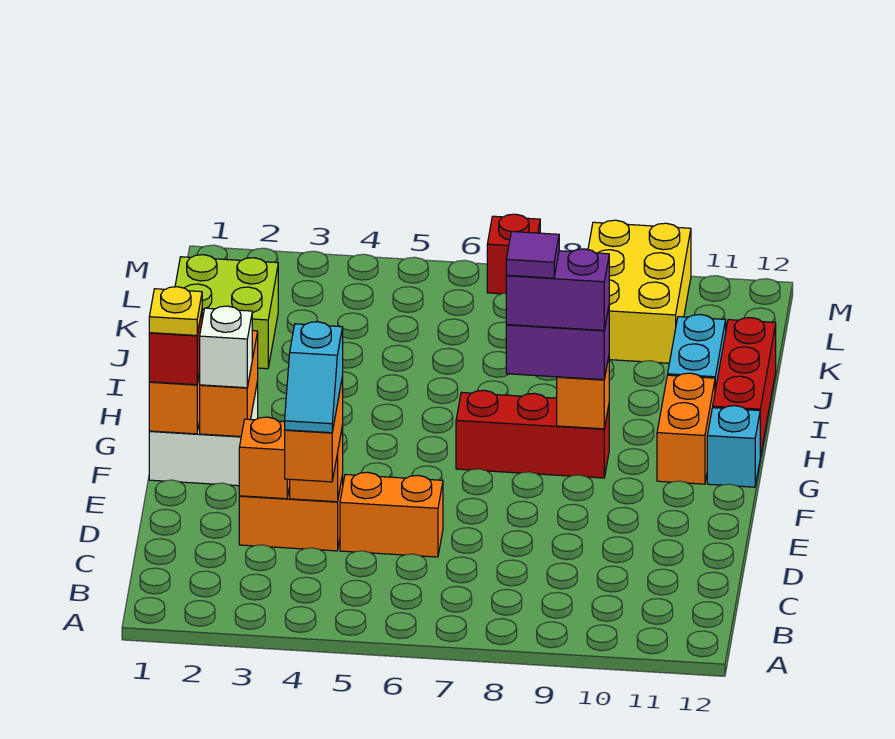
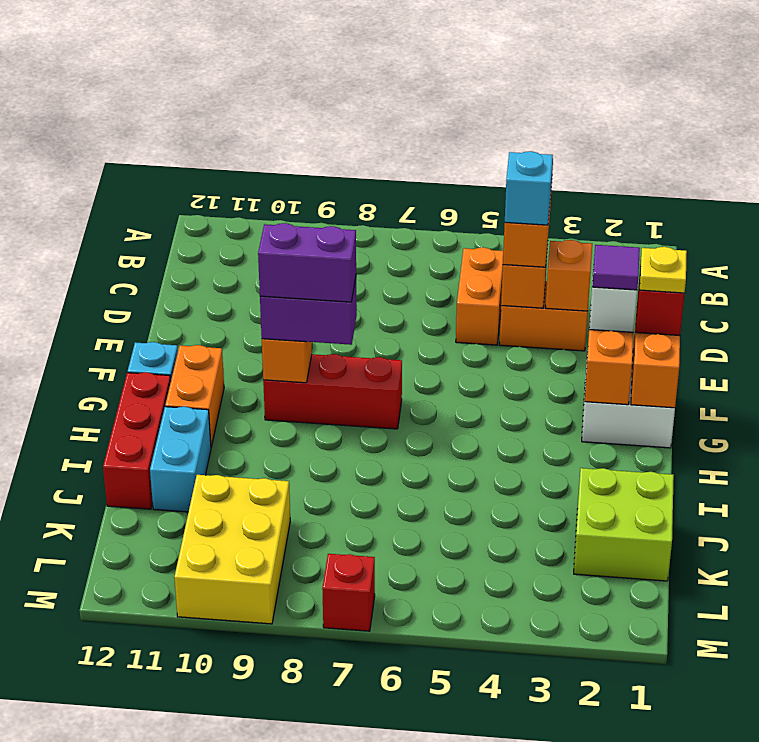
orange brick D5:D6 level 1 -> orange brick C5:D5 level 1
purple tile G8 level 5 -> purple tile F2 level 4

